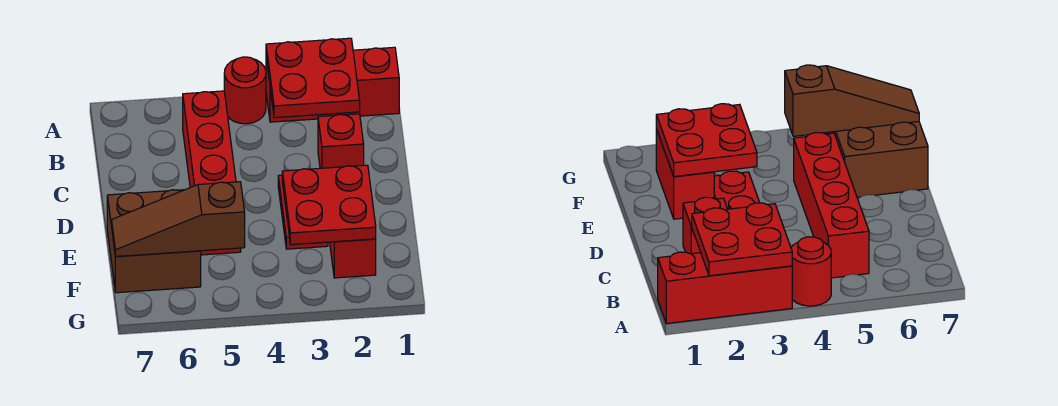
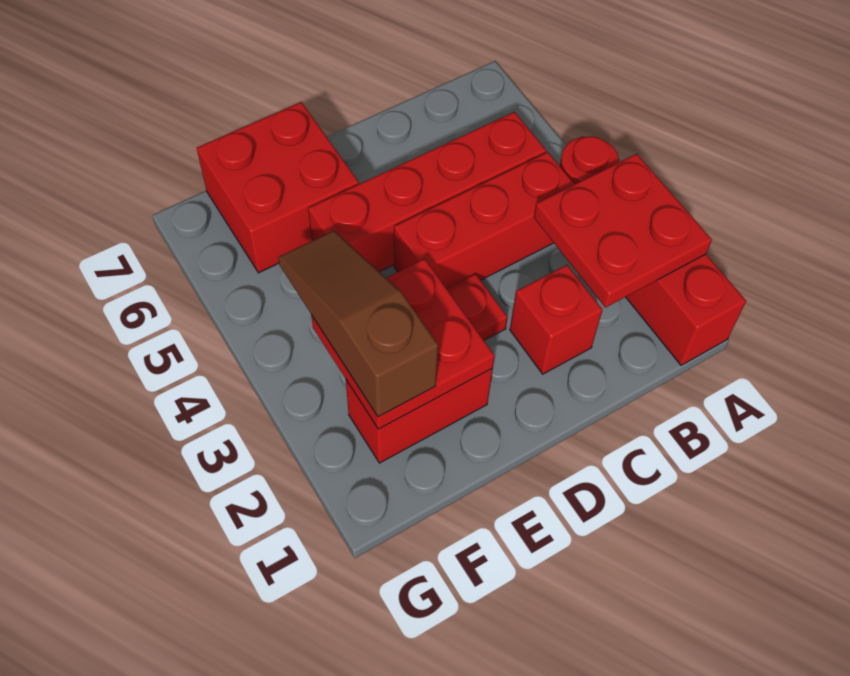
none -> red brick B4:D4 level 1
brown brick E6:F7 level 1 -> red brick E6:F7 level 1
brown slope F5:F7 level 2 top 5 -> brown slope F2:F4 level 3 top 2

